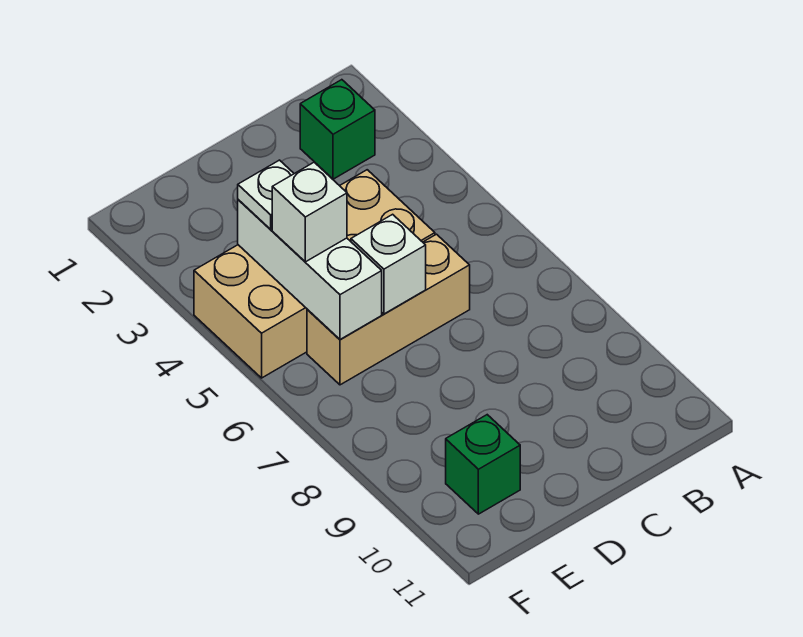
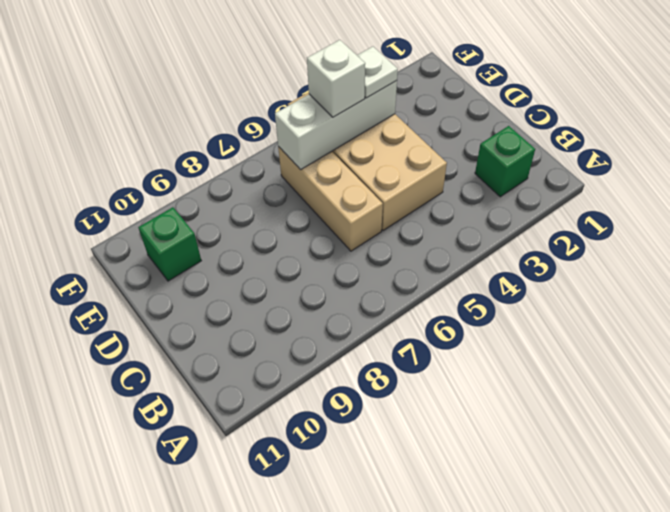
white brick D6 level 2 -> none

